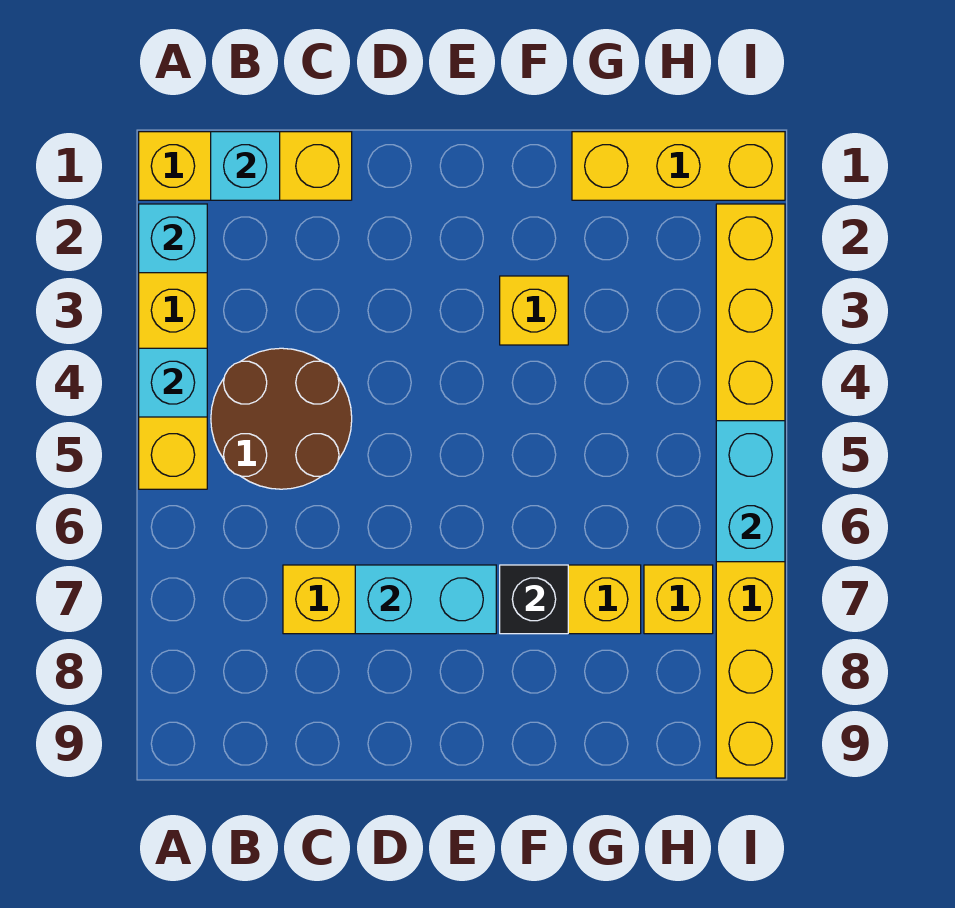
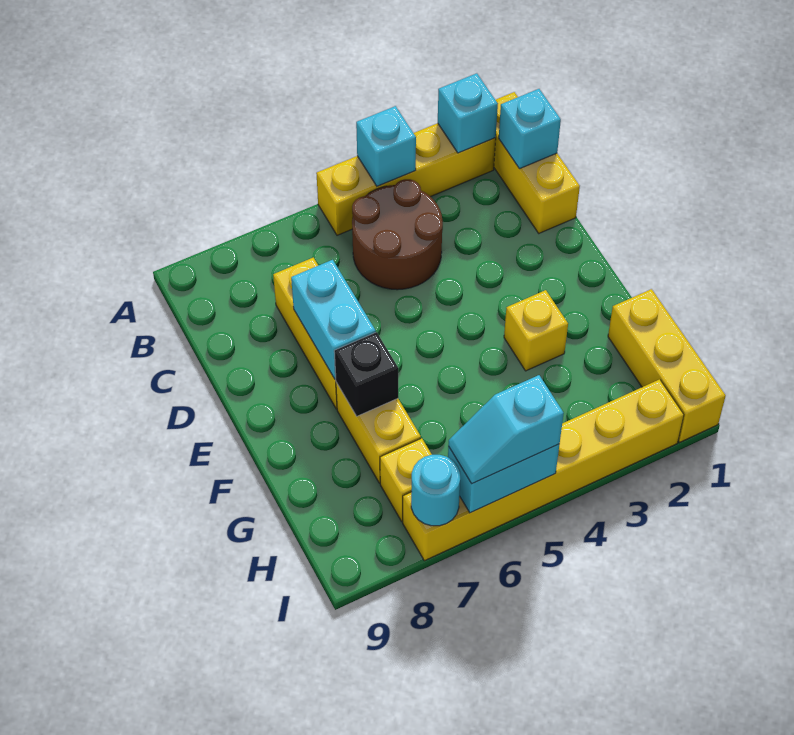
yellow brick I2:I9 level 1 -> yellow brick I2:I7 level 1
none -> cyan slope I5:I6 level 3 top 5
none -> cyan round brick I7 level 2

